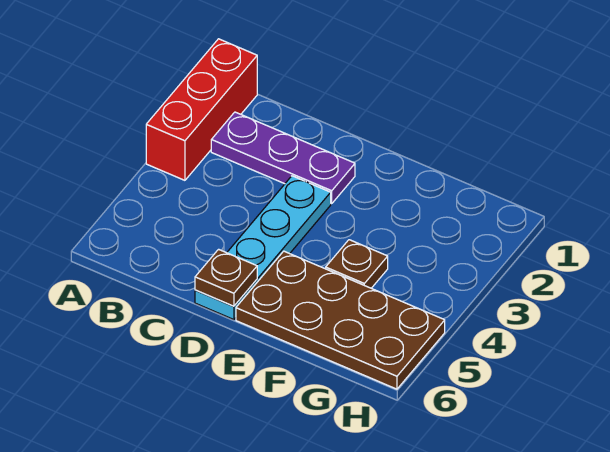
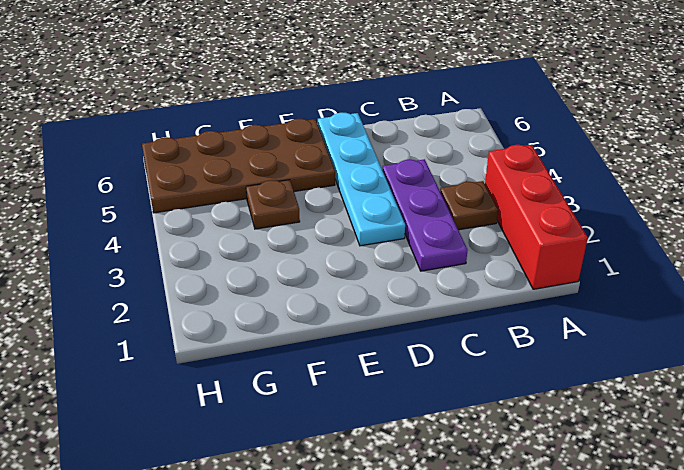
purple plate B2:D2 level 1 -> purple plate C2:C4 level 1
brown plate D6 level 2 -> brown plate B3 level 1

